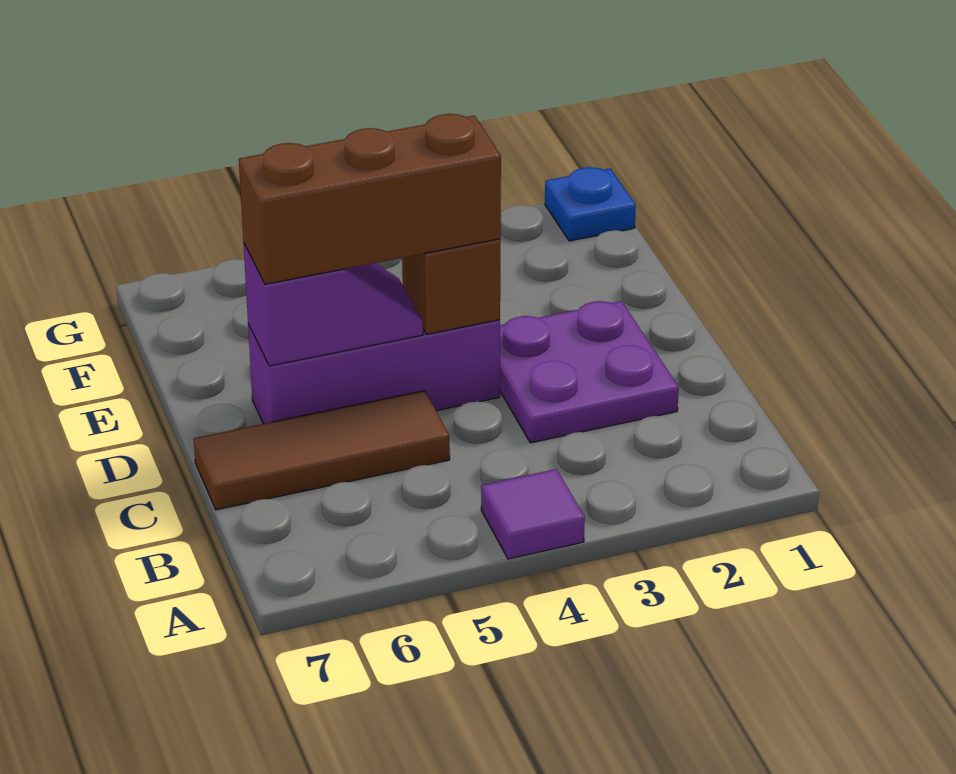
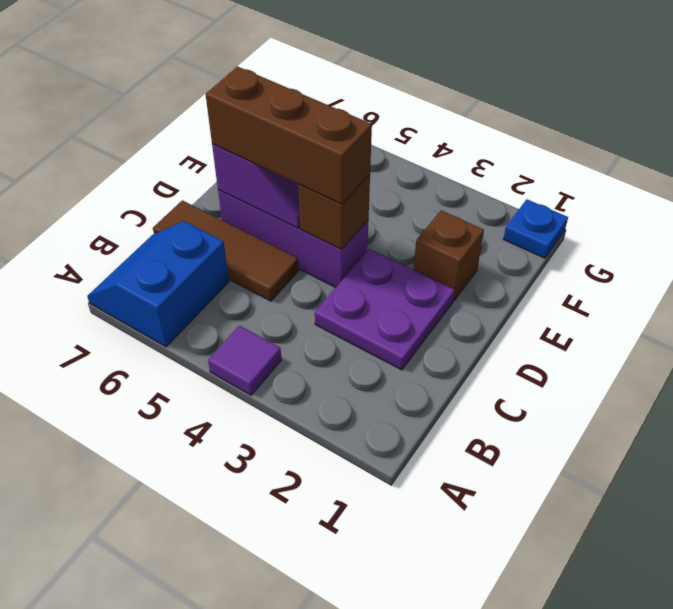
none -> blue slope A6:B7 level 1 top 6
none -> brown brick E2 level 1

